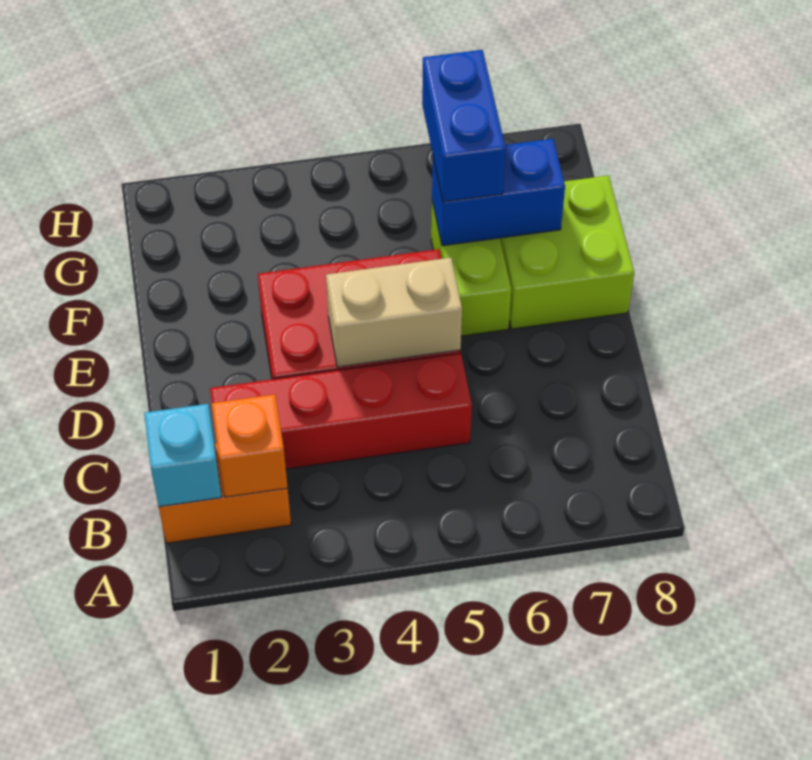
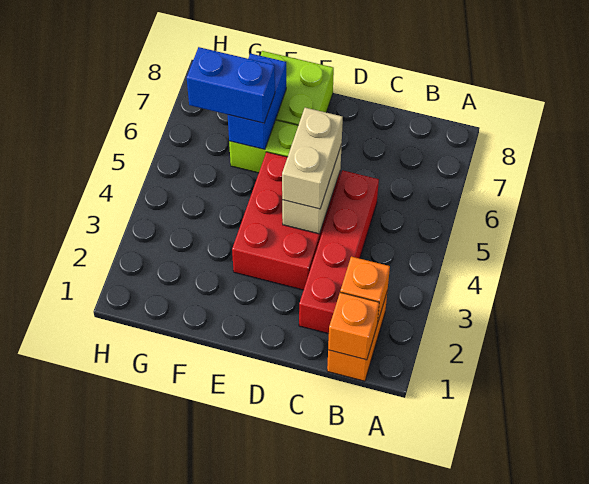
cyan brick B1 level 2 -> orange brick B1 level 2
none -> tan brick D4:D5 level 3

